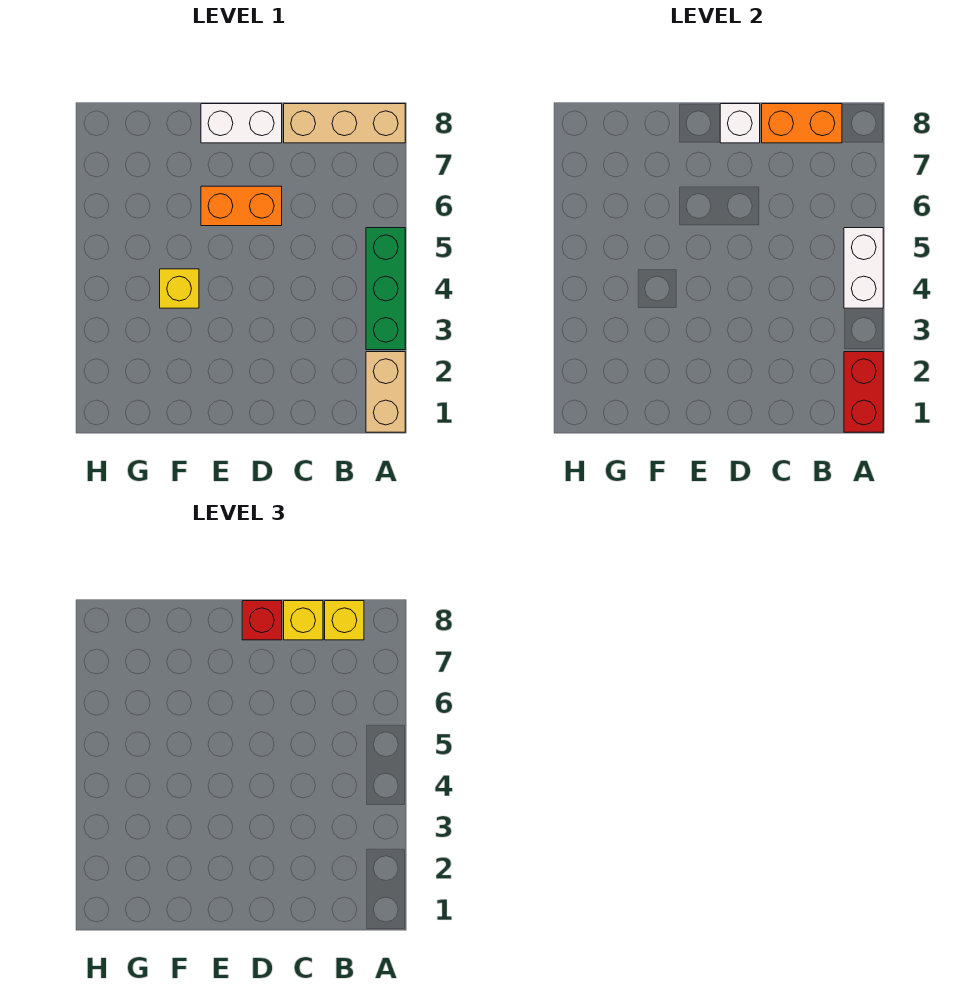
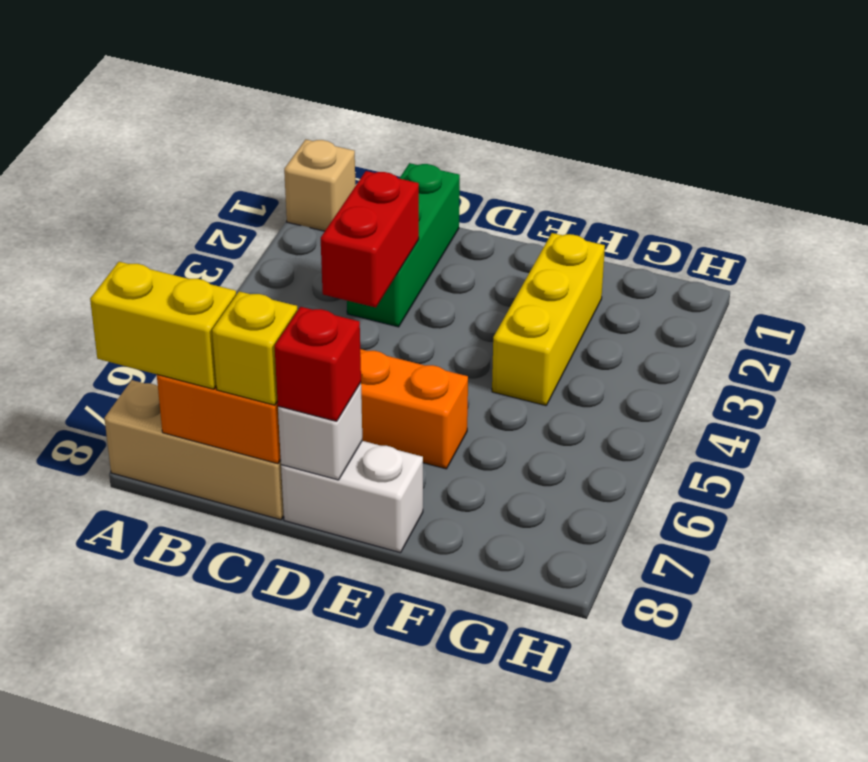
tan brick A1:A2 level 1 -> tan brick A1 level 1
red brick A1:A2 level 2 -> red brick C3:C4 level 2
green brick A3:A5 level 1 -> green brick C1:C3 level 1
white brick A4:A5 level 2 -> none
yellow brick B8 level 3 -> yellow brick A8:B8 level 3
yellow brick F4 level 1 -> yellow brick F2:F4 level 1

